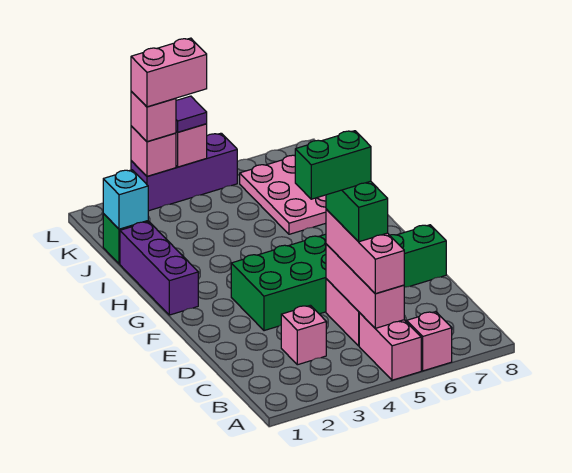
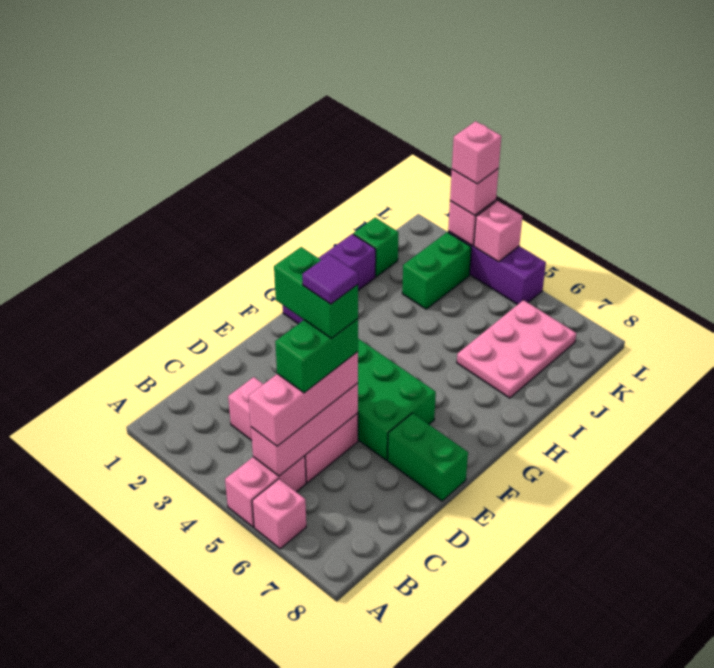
cyan brick J1 level 2 -> none
none -> green brick J3:K3 level 1
pink brick L3:L4 level 4 -> pink brick L3 level 4
purple tile L4 level 3 -> purple tile D5 level 6

